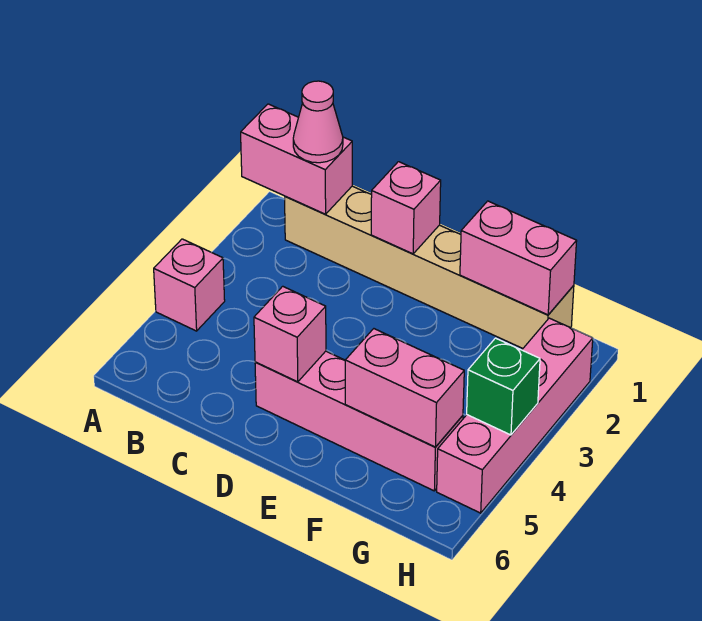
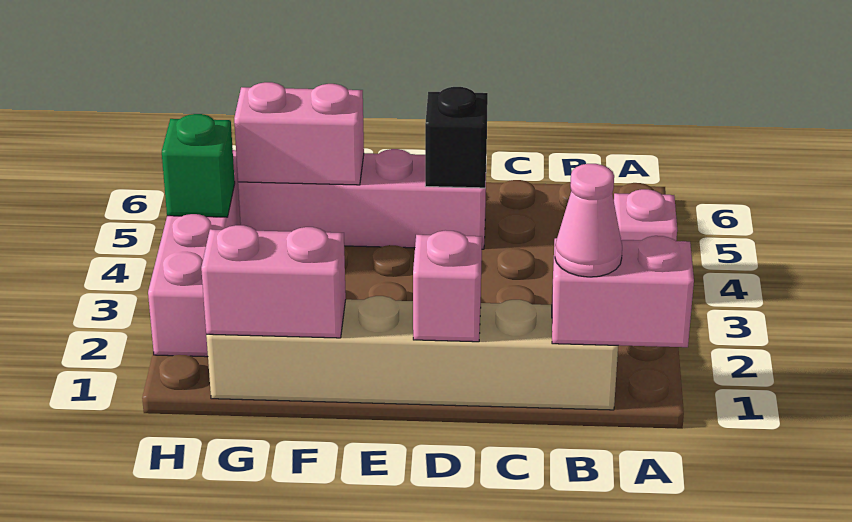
pink brick D5 level 2 -> black brick D5 level 2

